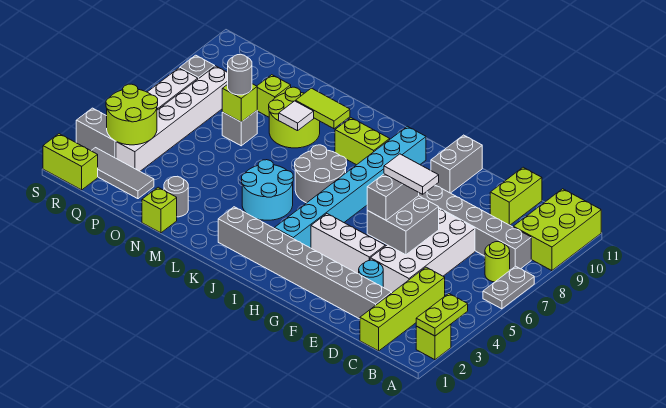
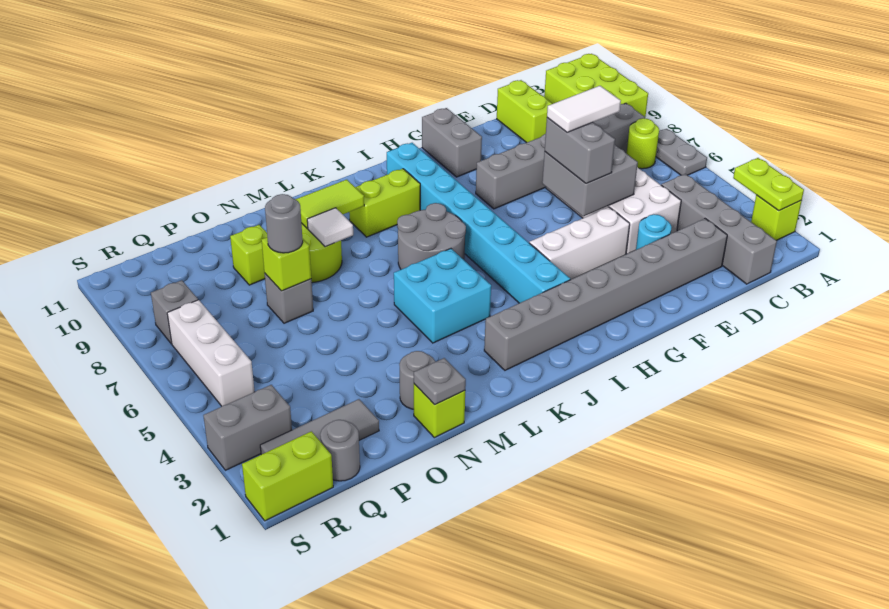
lime brick C1:C4 level 1 -> grey brick C1:C4 level 1
cyan round brick K4:L5 level 1 -> cyan brick K4:L5 level 1
none -> grey plate N1 level 2
none -> grey round brick Q1 level 1
white brick Q3:Q8 level 1 -> none
lime round brick Q3:R4 level 2 -> none

